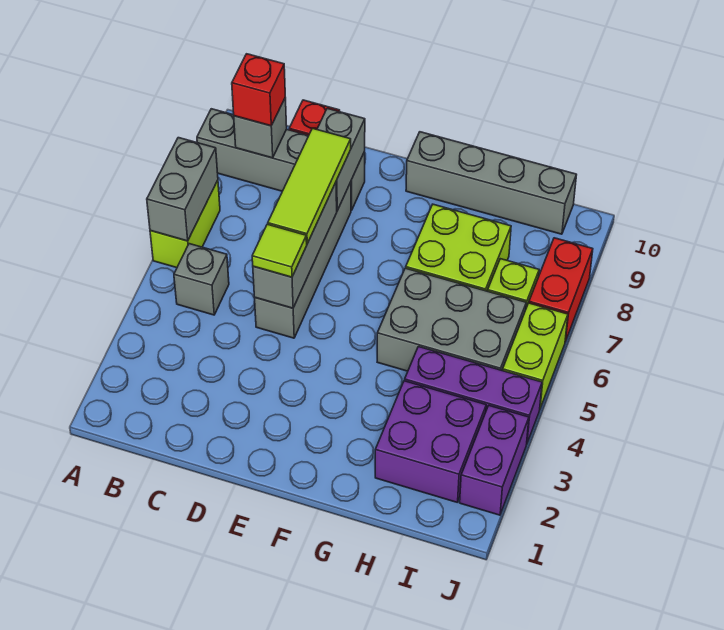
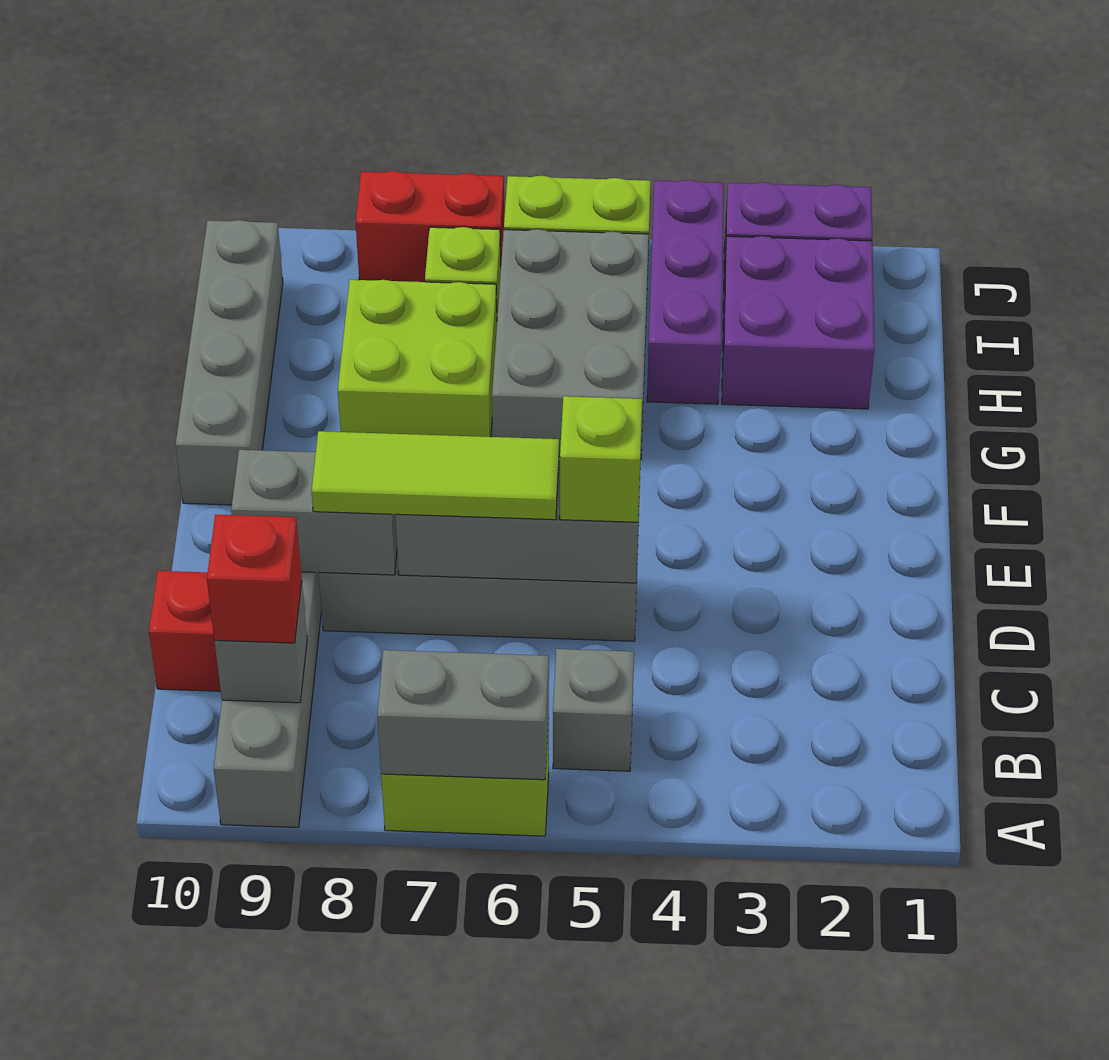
lime tile D5 level 3 -> lime brick D5 level 3

